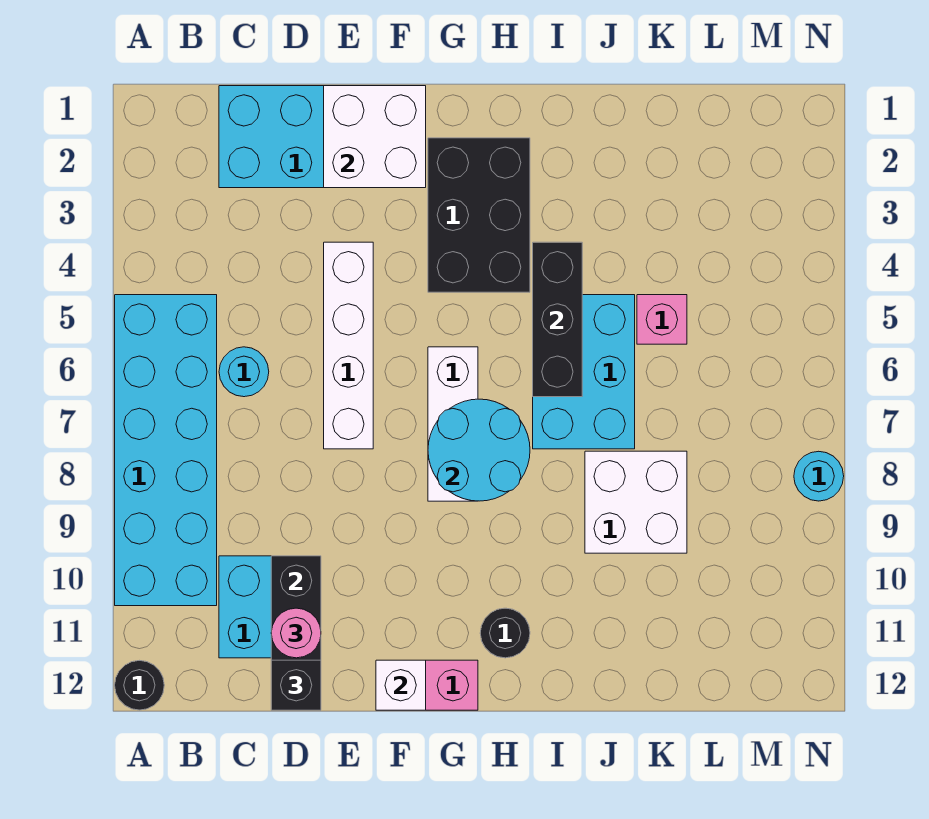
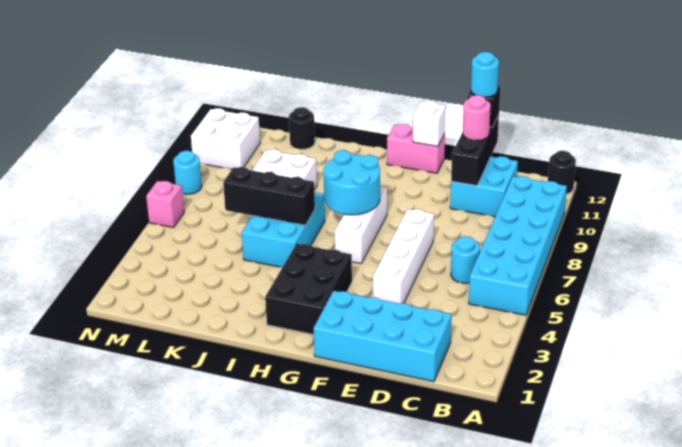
none -> cyan round brick D12 level 4
white brick E1:F2 level 2 -> white brick M10:N11 level 1
black round brick H11 level 1 -> black round brick K12 level 1
black brick I4:I6 level 2 -> black brick I6:K6 level 2
pink brick K5 level 1 -> pink brick N6 level 1

